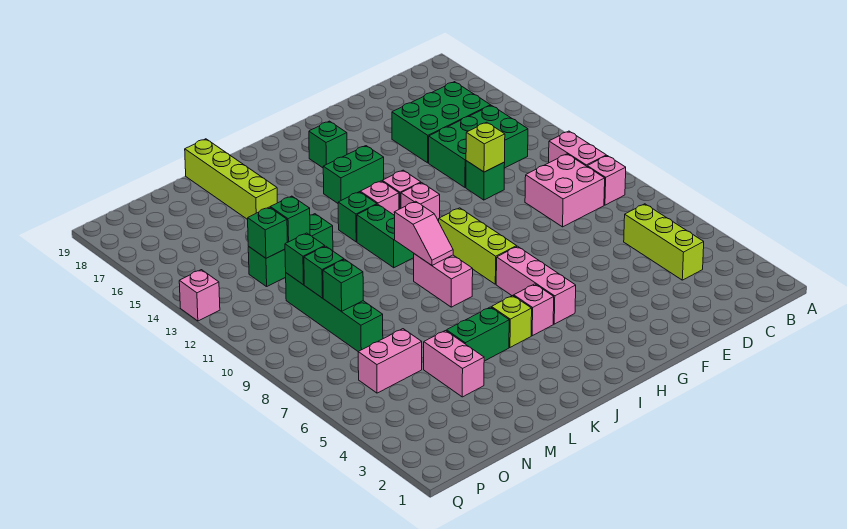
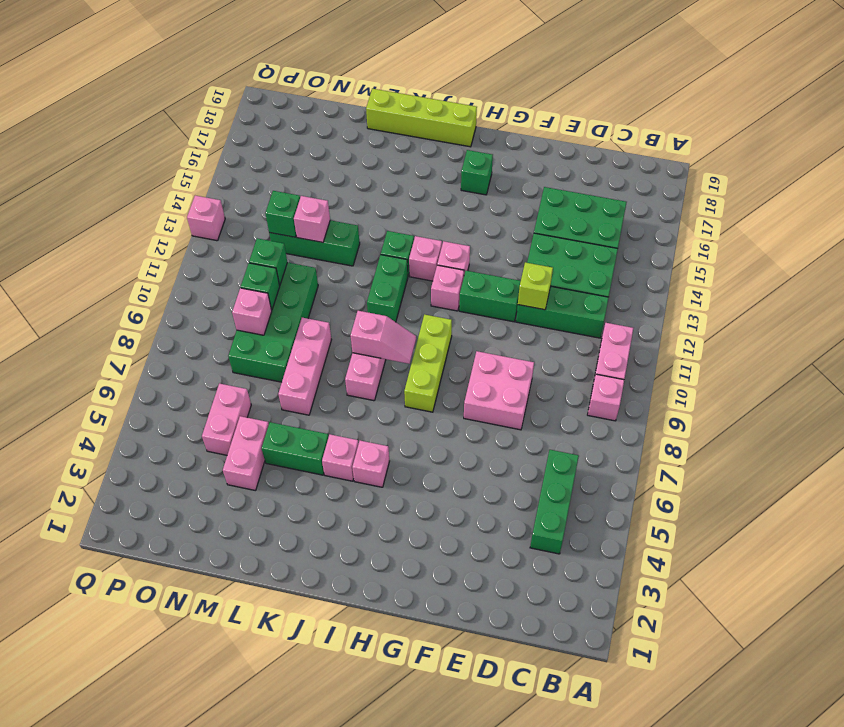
lime brick C4:C6 level 1 -> green brick C4:C6 level 1
pink brick C9:D10 level 1 -> pink brick E8:F9 level 1
green brick E12 level 1 -> green brick C12:E12 level 1
pink brick H5:H7 level 1 -> pink brick L7:L9 level 1
green brick H15:I15 level 1 -> green brick F12:G12 level 1
lime brick J5 level 1 -> pink brick J5 level 1
pink slope J9:J10 level 2 top 10 -> pink slope I9:J9 level 2 top J
lime brick L16:L19 level 1 -> lime brick I19:L19 level 1
green brick M13 level 2 -> pink brick M13 level 2
pink brick N6:O6 level 1 -> pink brick N5:N6 level 1
green brick N8:N11 level 1 -> green brick M8:N11 level 1
green brick N9 level 2 -> pink brick N9 level 2

